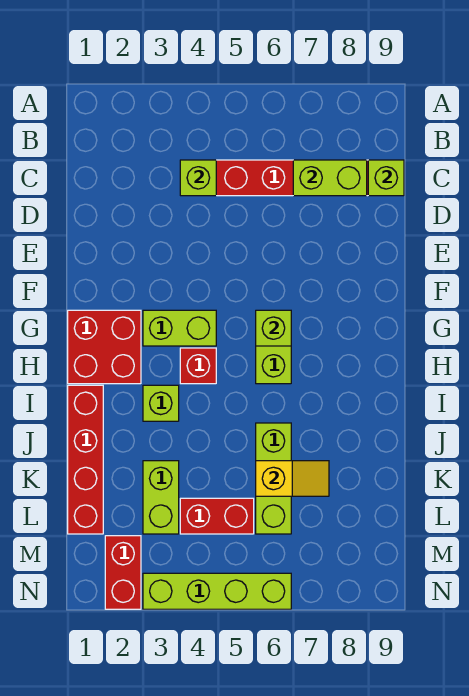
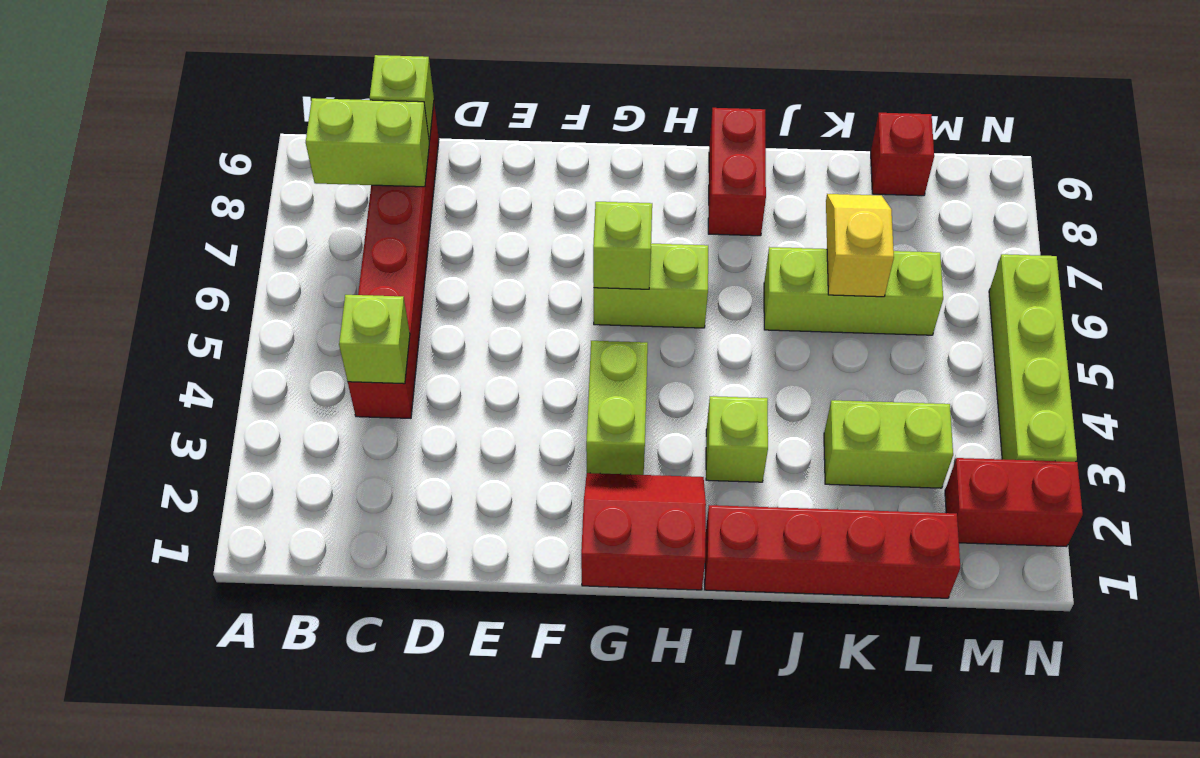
lime brick C7:C8 level 2 -> lime brick B8:C8 level 2
red brick G1:H2 level 1 -> red slope G1:H2 level 1 top 1
red brick H4 level 1 -> red brick L9 level 1
red brick L4:L5 level 1 -> red brick I8:I9 level 1

